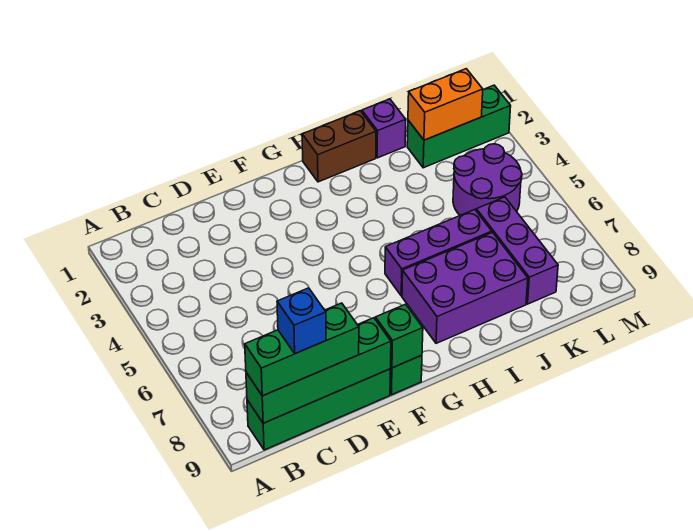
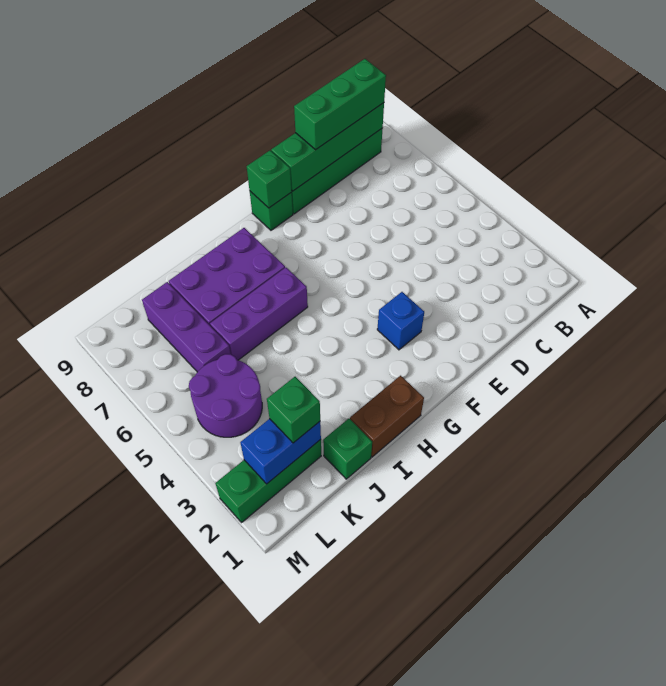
blue brick C9 level 4 -> blue brick F3 level 1
purple brick J1 level 1 -> green brick J1 level 1
orange brick K2:L2 level 2 -> blue brick K2:L2 level 2
none -> green brick K2 level 3

